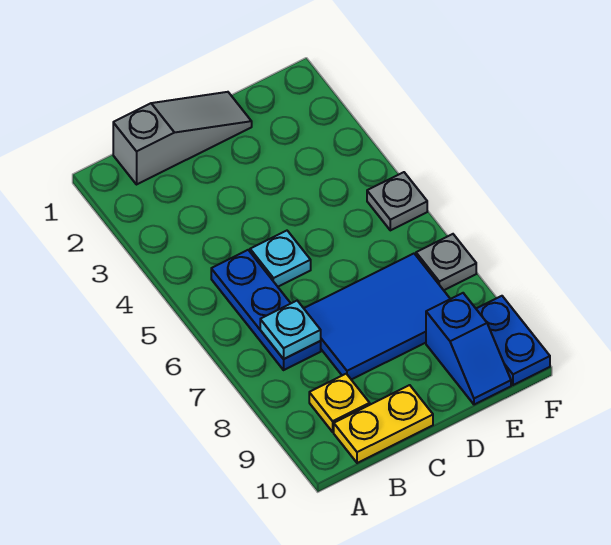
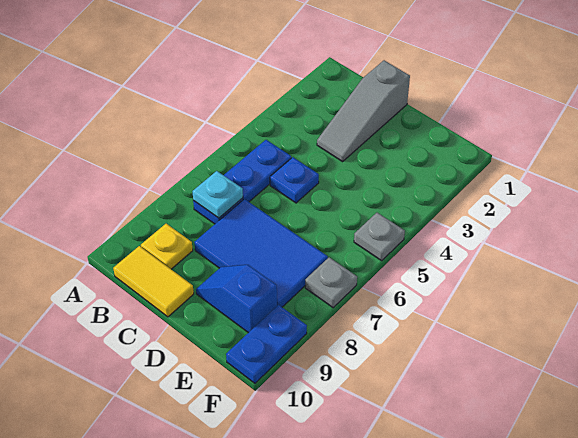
grey slope B1:D1 level 1 top B -> grey slope C1:C3 level 1 top 1
yellow plate B10:C10 level 1 -> yellow tile B10:C10 level 1
cyan plate C5 level 1 -> blue plate C5 level 1
blue slope E9:E10 level 1 top 9 -> blue slope D9:E9 level 1 top E

